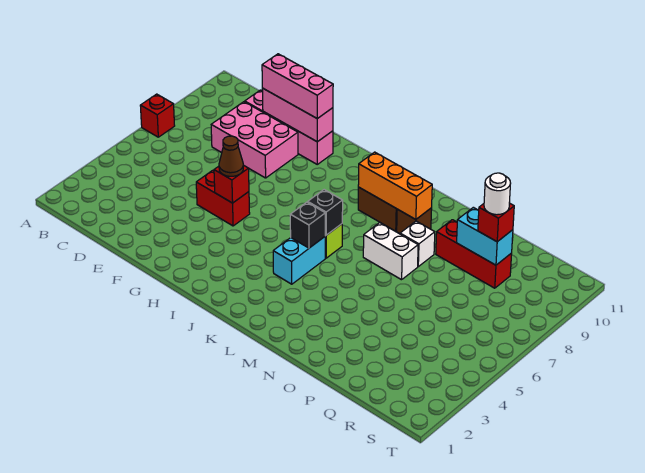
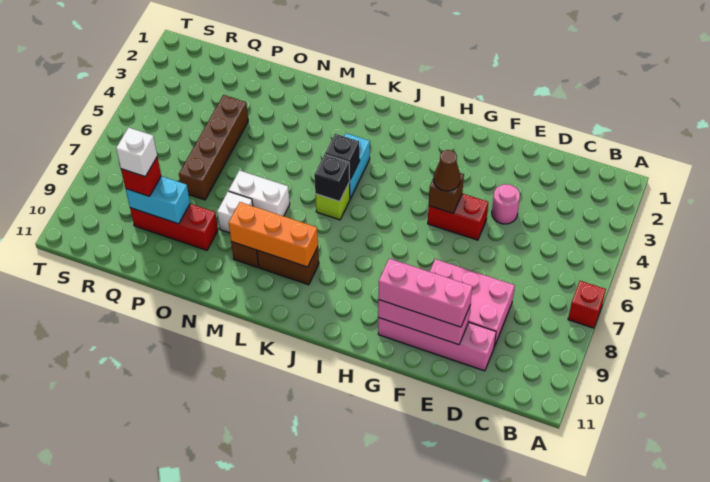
none -> pink round brick E4 level 1
red brick G5 level 2 -> brown brick G5 level 2
none -> brown brick P4:P7 level 1
white round brick Q9 level 4 -> white brick Q9 level 4

